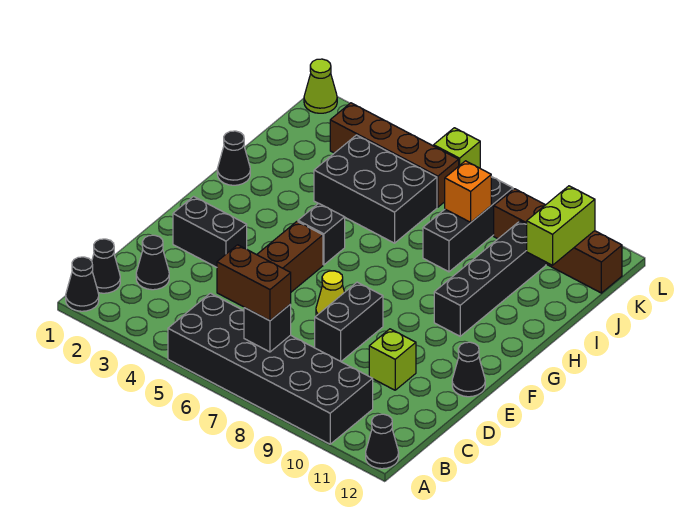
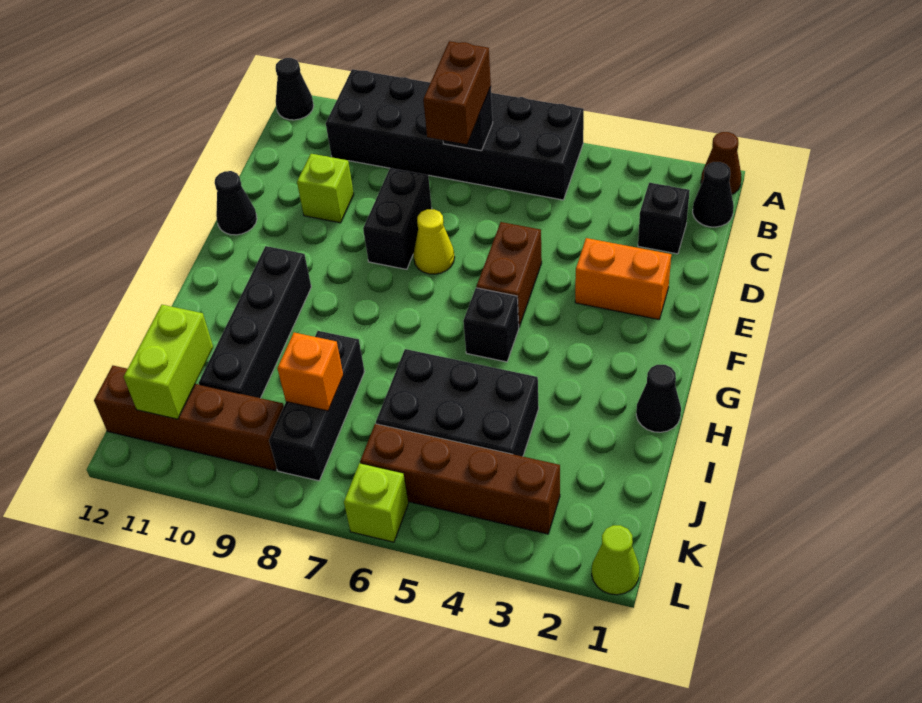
black cone A1 level 1 -> brown cone A1 level 1
brown brick B6:B7 level 3 -> brown brick B7:C7 level 3
black cone C2 level 1 -> black brick C2 level 1
black brick E2:E3 level 1 -> orange brick E2:E3 level 1

